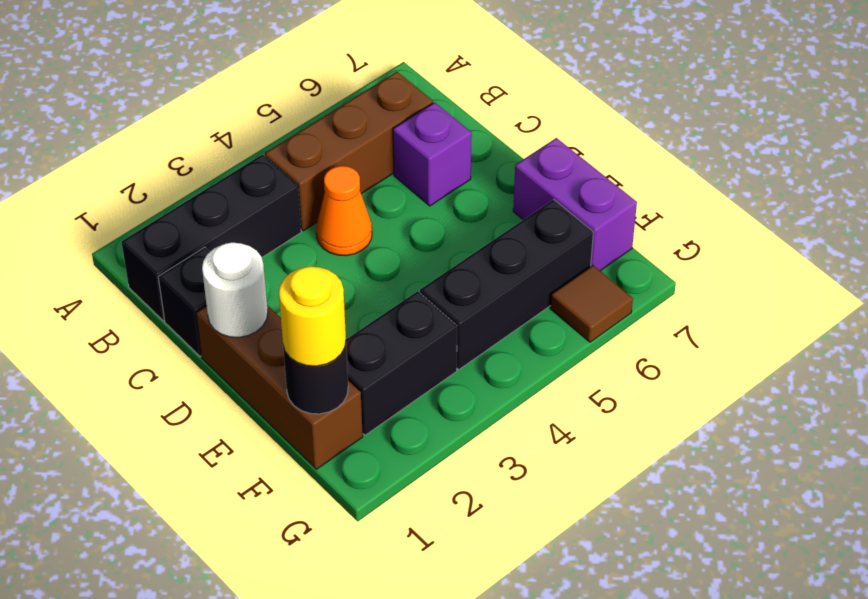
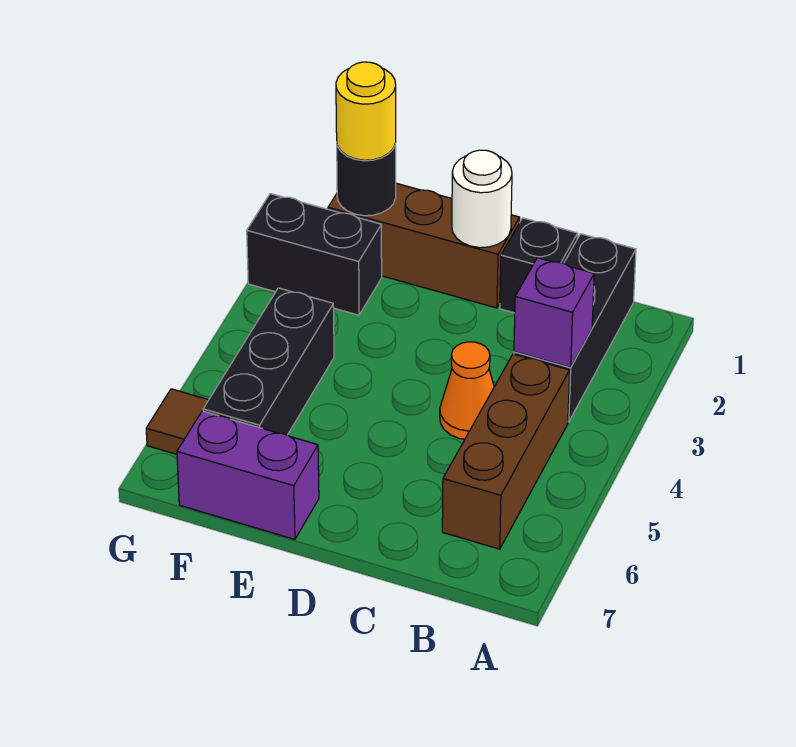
purple brick C6 level 1 -> purple brick B3 level 2
black brick F2:F3 level 1 -> black brick F2:G2 level 1

